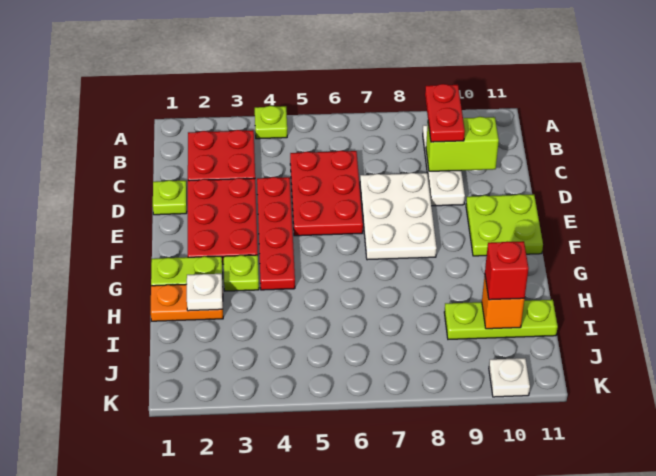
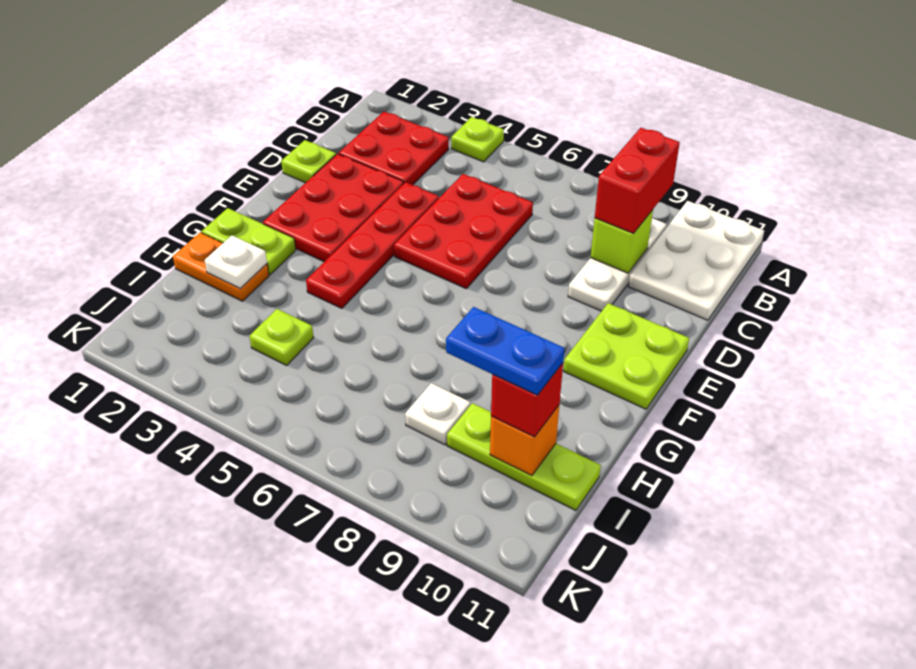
red plate B9:C9 level 3 -> red brick B9:C9 level 3
lime brick C9:C10 level 2 -> lime brick C9 level 2
white plate D7:F8 level 1 -> white plate A10:C11 level 1
lime plate G3 level 1 -> lime plate I4 level 1
none -> blue plate I9:I10 level 4
white plate K10 level 1 -> white plate I8 level 1

